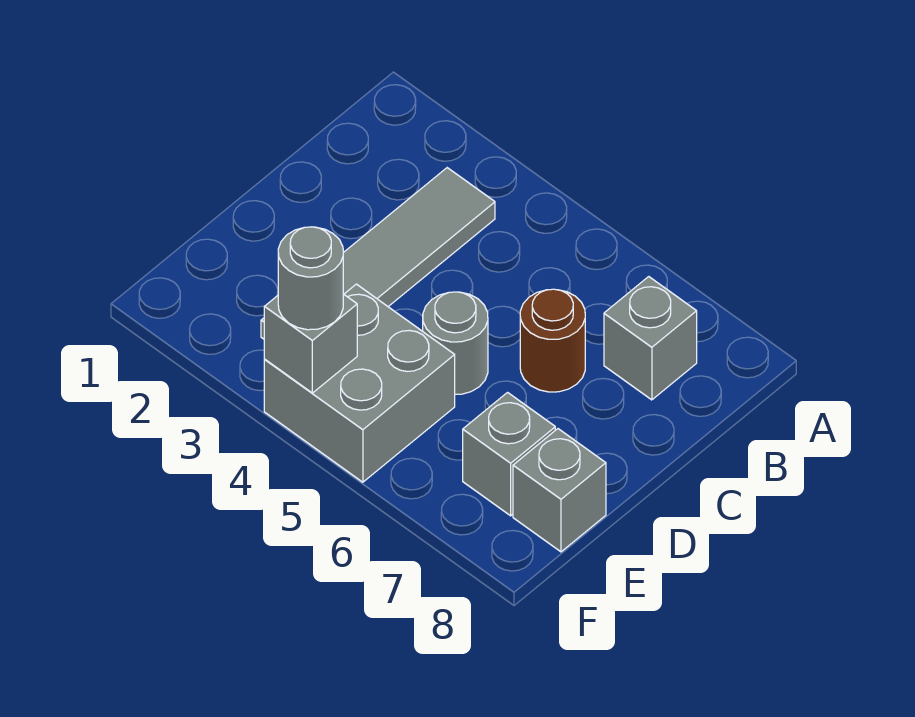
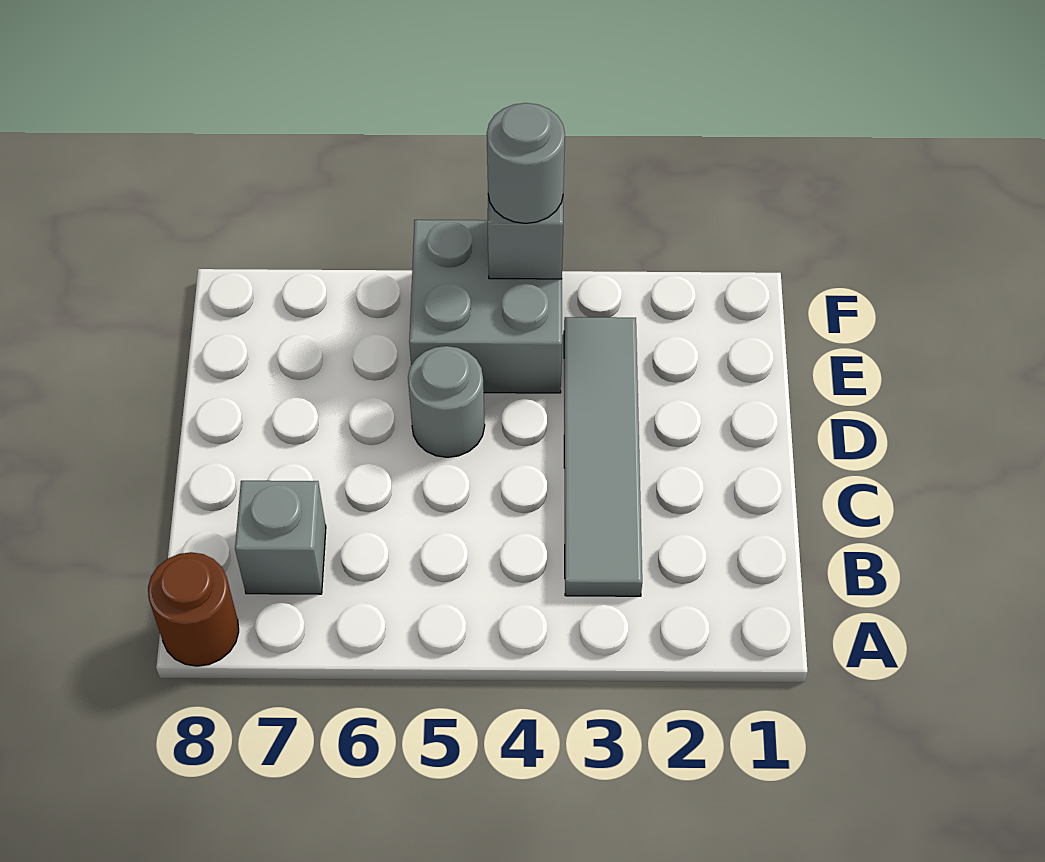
brown round brick C6 level 1 -> brown round brick A8 level 1
grey brick E7 level 1 -> none
grey brick E8 level 1 -> none

